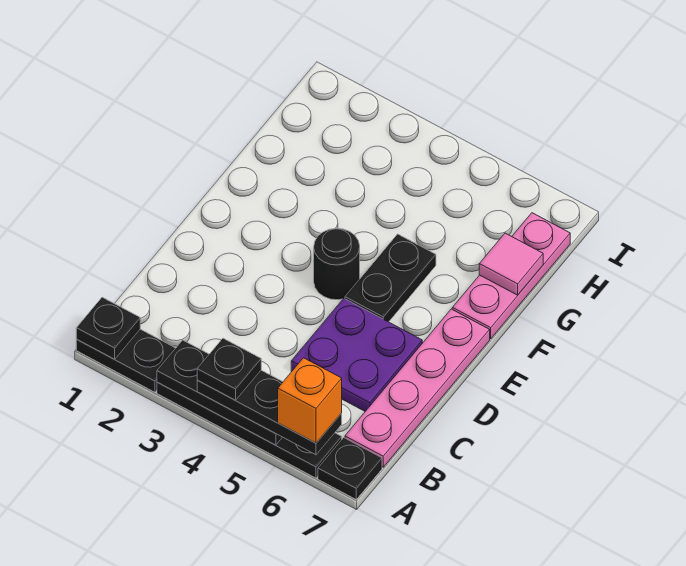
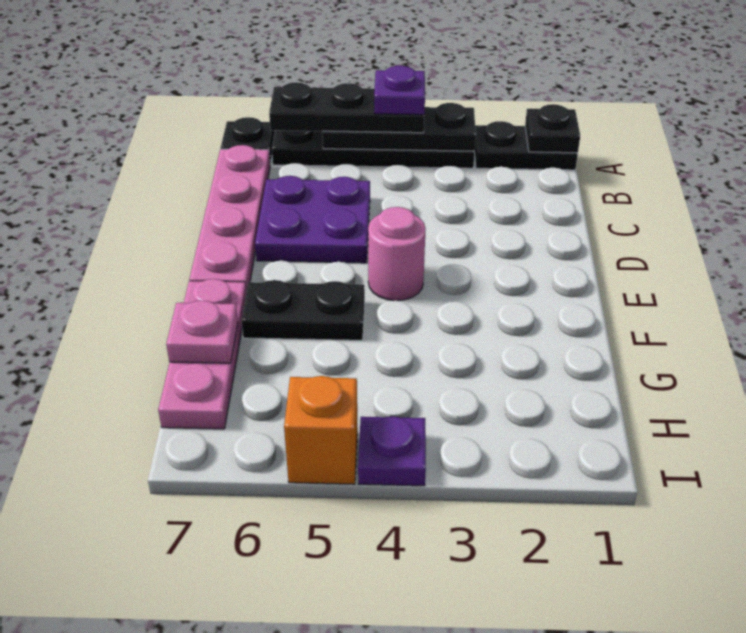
black plate A4 level 4 -> purple plate A4 level 4
orange brick A6 level 4 -> orange brick I5 level 1
black round brick E4 level 1 -> pink round brick E4 level 1
black plate E5:F5 level 1 -> black plate F5:F6 level 1
pink tile G7 level 2 -> pink plate G7 level 2
none -> purple plate I4 level 1

